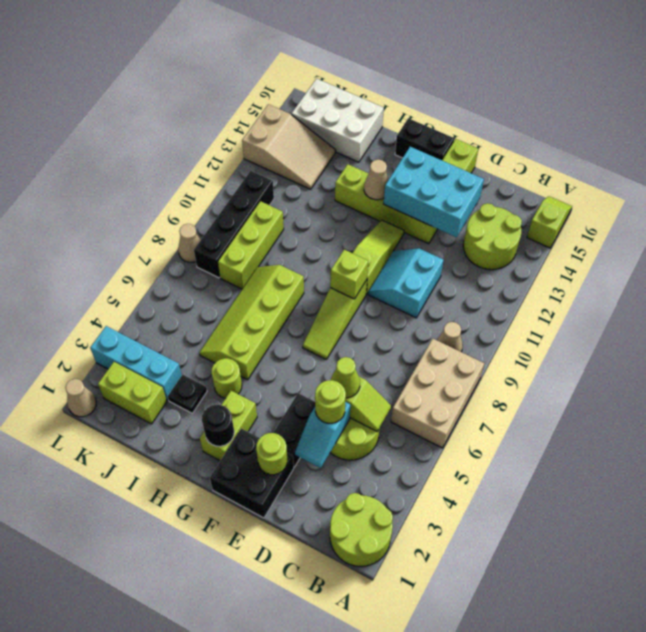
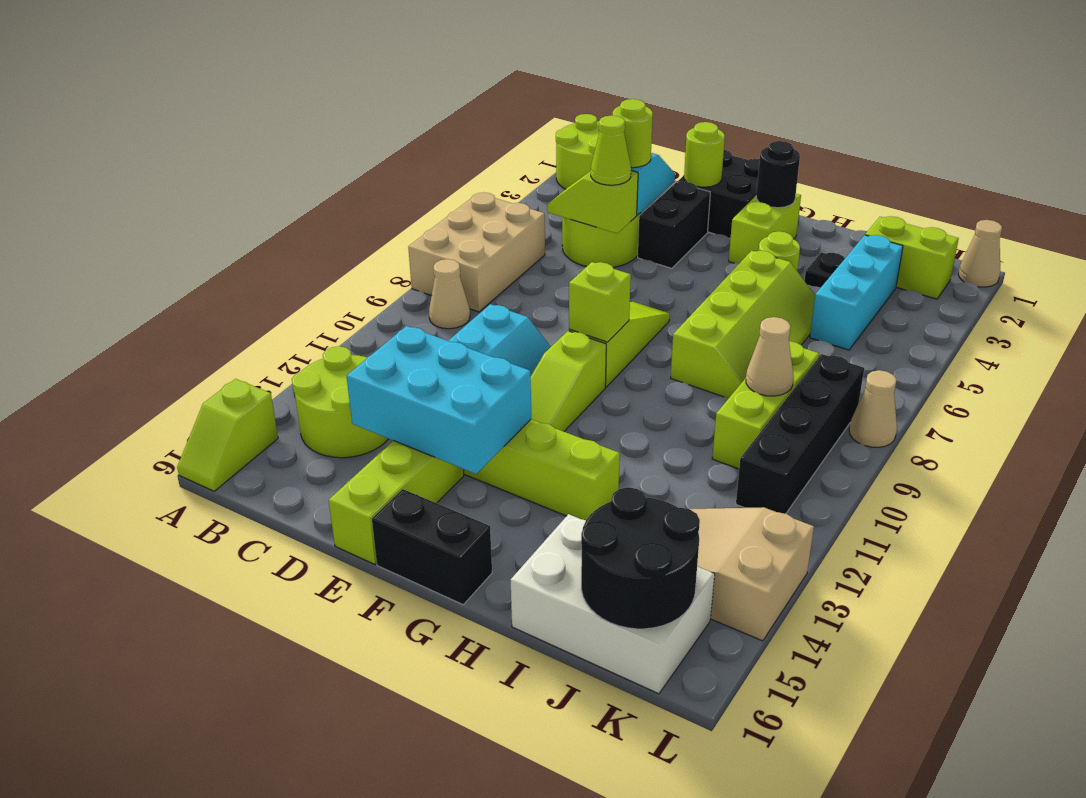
tan cone G13 level 2 -> tan cone J9 level 2
cyan brick J3:L3 level 1 -> cyan brick J3:J5 level 1
none -> black round brick J15:K16 level 2

